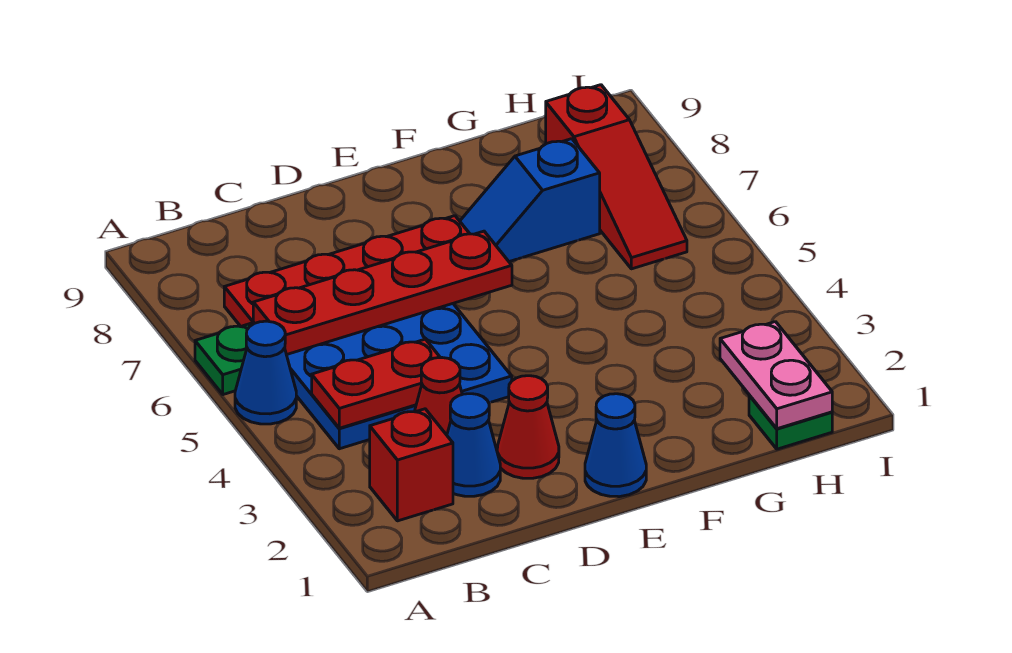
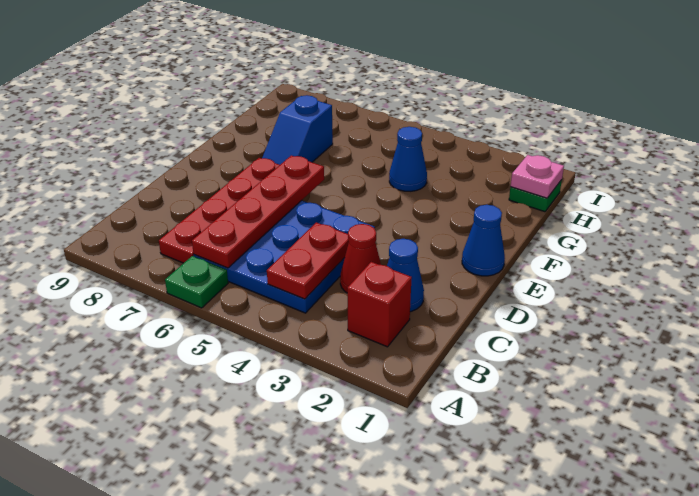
blue cone A5 level 1 -> blue cone G4 level 1
red cone D2 level 1 -> none
pink plate H1:H2 level 2 -> pink plate H1 level 2
red slope H6:H8 level 1 top 8 -> none

